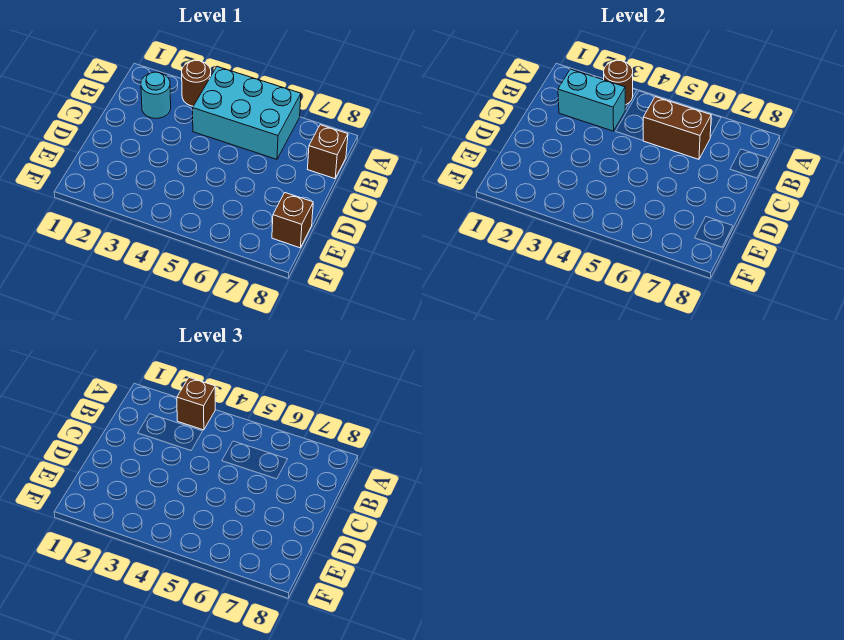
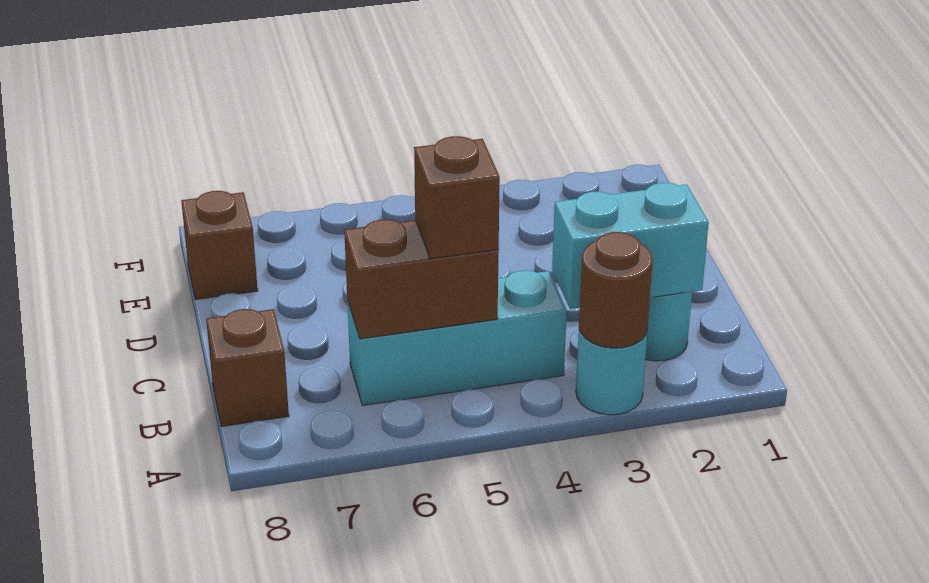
brown round brick A3 level 1 -> cyan round brick A3 level 1
brown brick A3 level 3 -> brown brick B5 level 3
cyan brick A4:B6 level 1 -> cyan brick B4:B6 level 1

